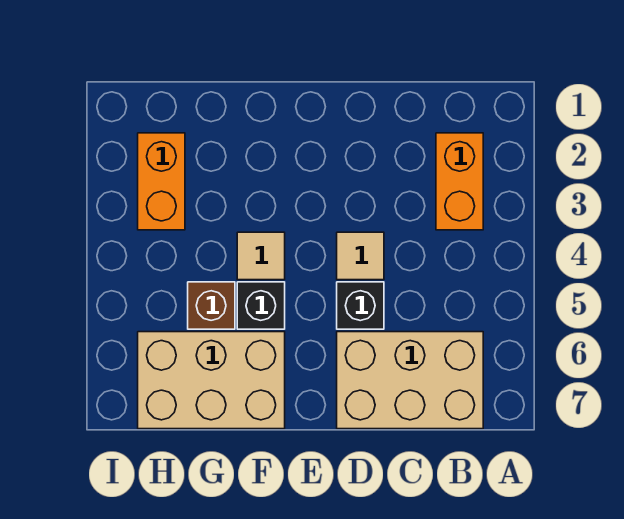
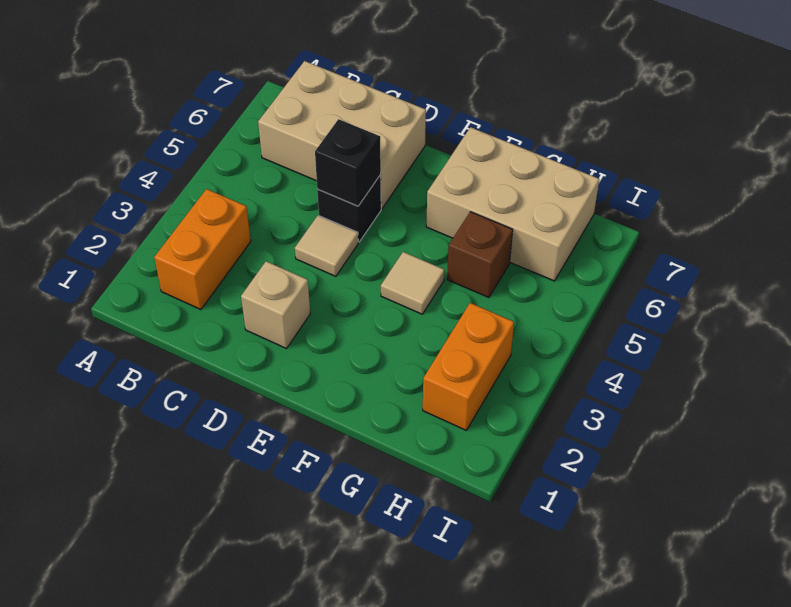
none -> tan brick D2 level 1
black brick F5 level 1 -> black brick D5 level 2

